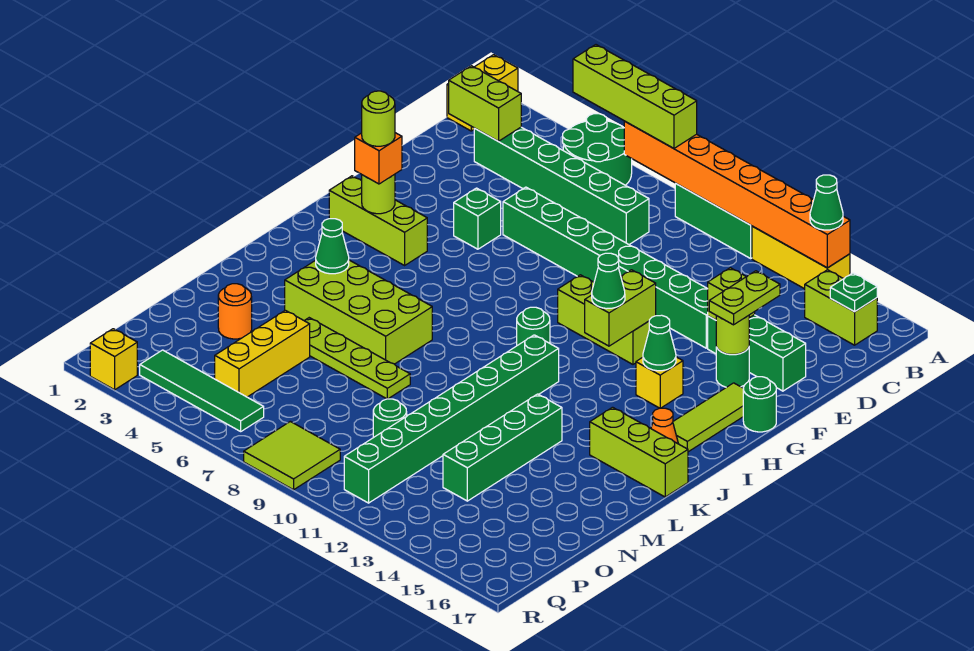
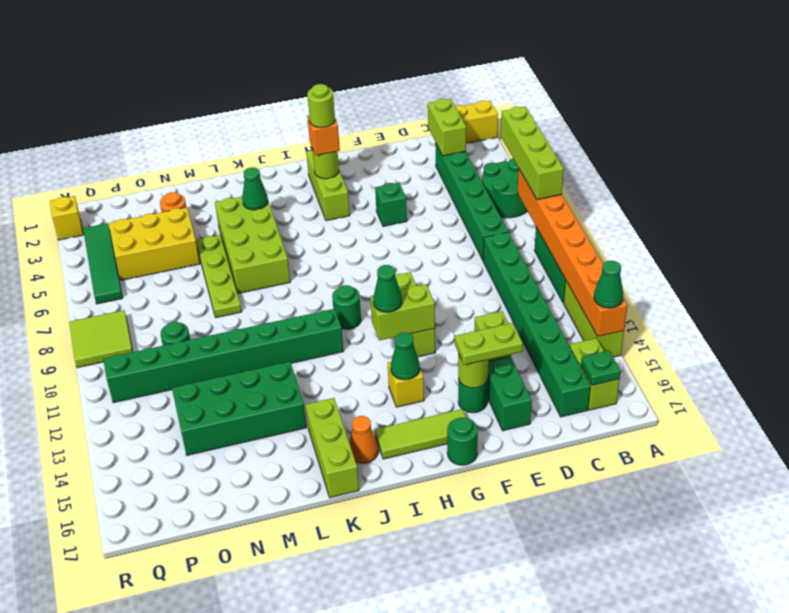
yellow brick A12:A14 level 1 -> lime brick A12:A14 level 1
green brick E6:E13 level 1 -> green brick C9:C16 level 1
green brick L13:O13 level 1 -> green brick L13:O14 level 1
yellow brick N5:P5 level 1 -> yellow brick N4:P5 level 1

